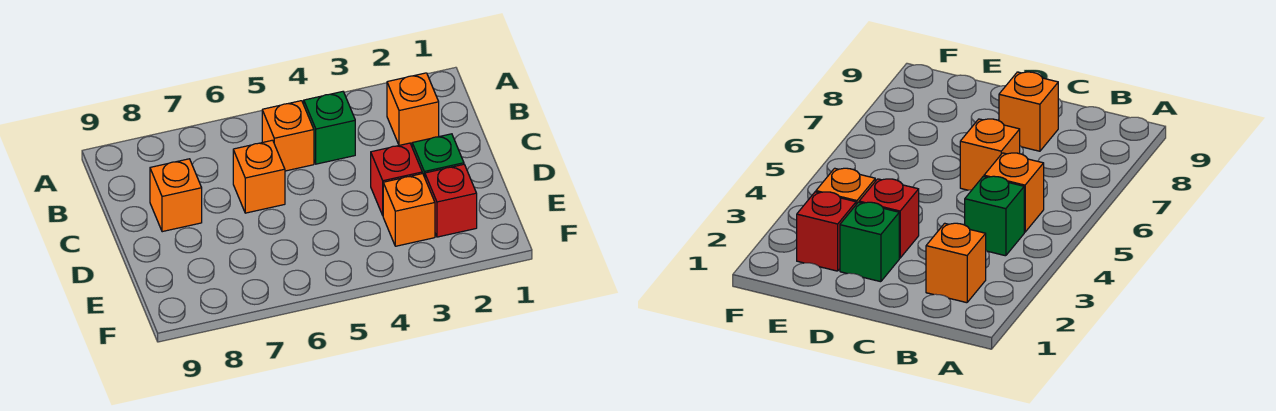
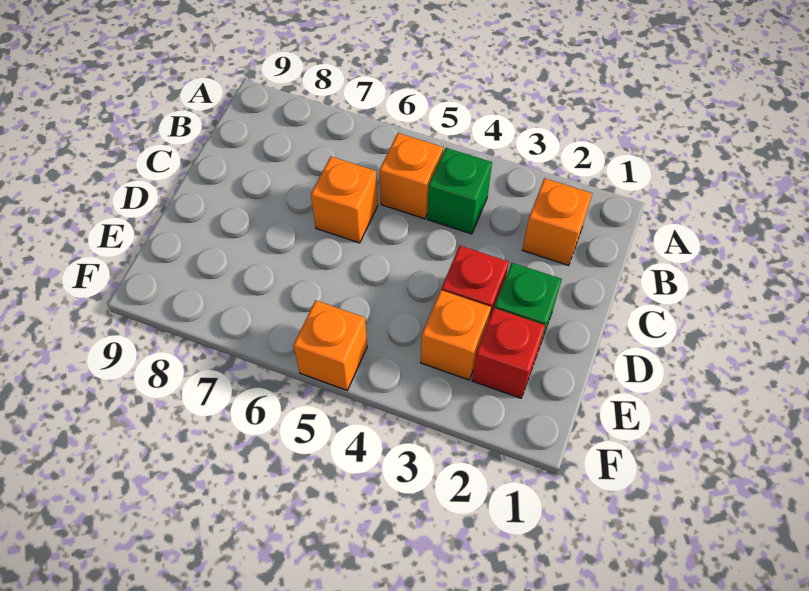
orange brick C8 level 1 -> orange brick F5 level 1

